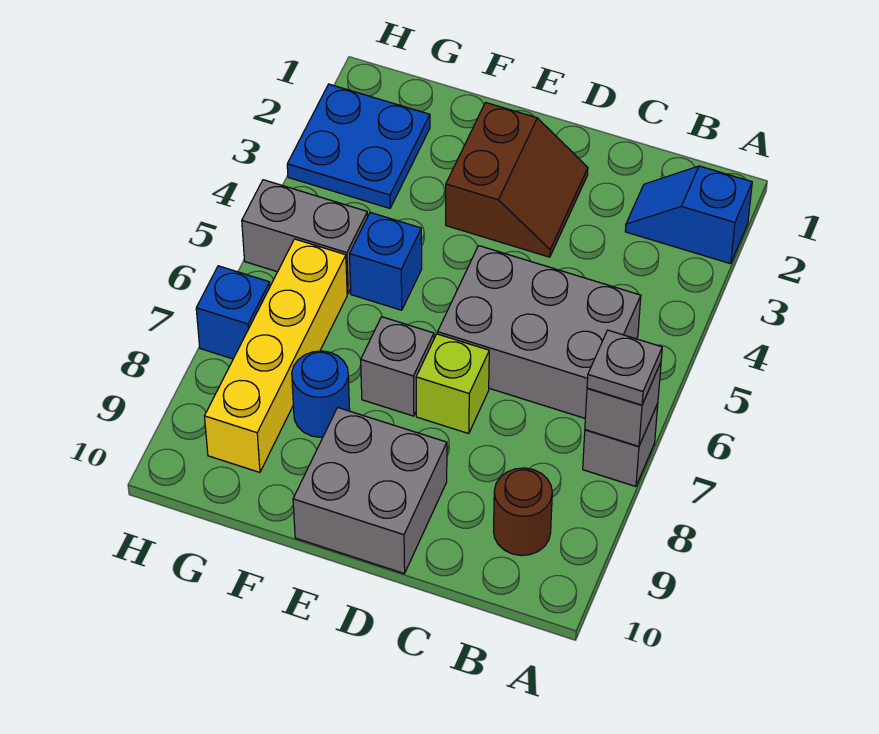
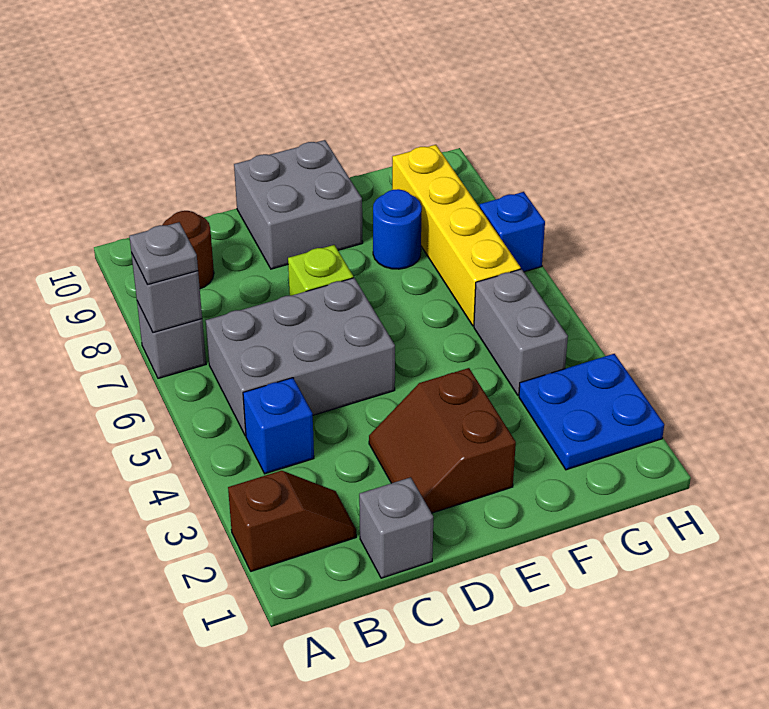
blue slope A2:B2 level 1 top A -> brown slope A2:B2 level 1 top A
grey brick E7 level 1 -> grey brick C1 level 1
blue brick F5 level 1 -> blue brick B4 level 1
grey brick G5:H5 level 1 -> grey brick G4:G5 level 1

